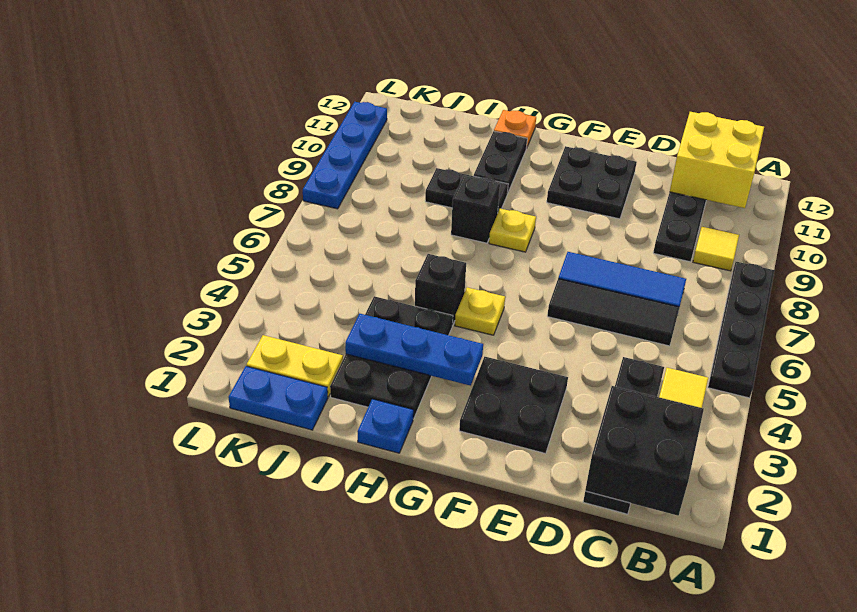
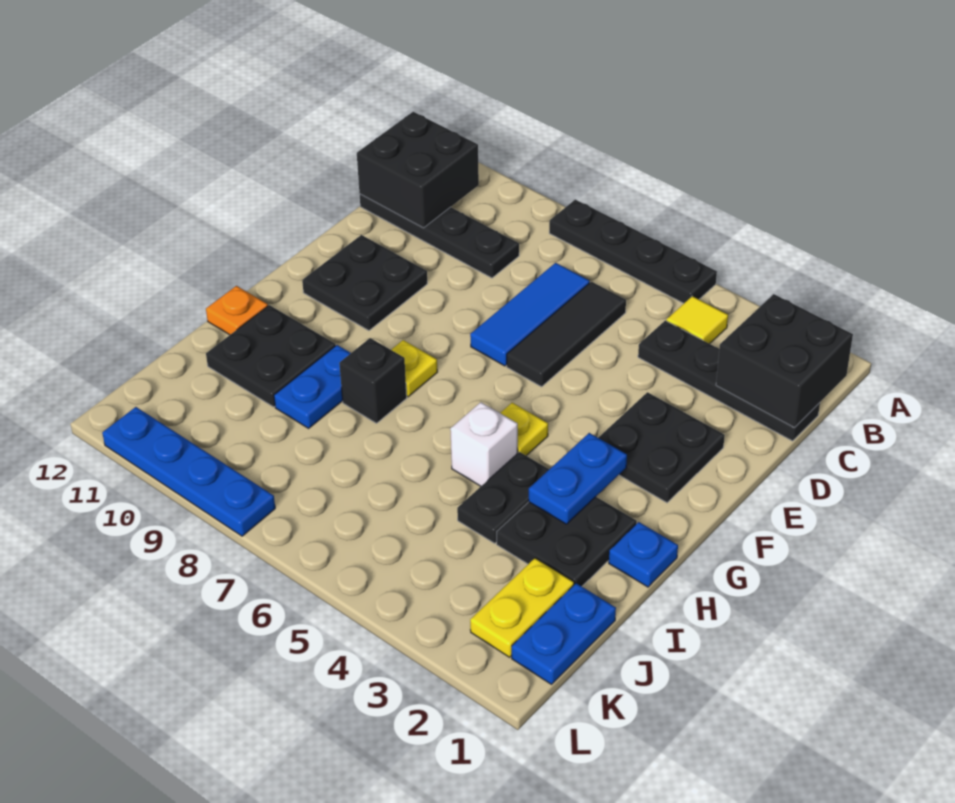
yellow tile B9 level 1 -> none
yellow brick B11:C12 level 2 -> black brick B11:C12 level 2
blue plate G3:I3 level 2 -> blue plate G3:H3 level 2
black brick H5 level 1 -> white brick H5 level 1
black plate H9:I9 level 1 -> blue plate H9:I9 level 1
black plate H10:H11 level 1 -> black plate H10:I11 level 1

